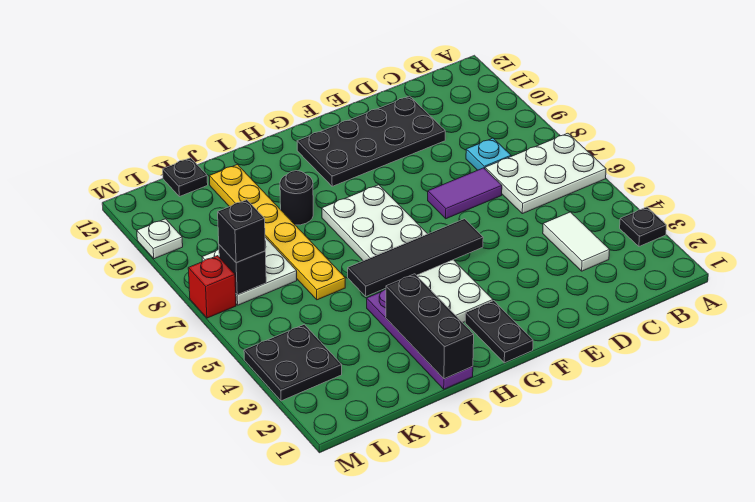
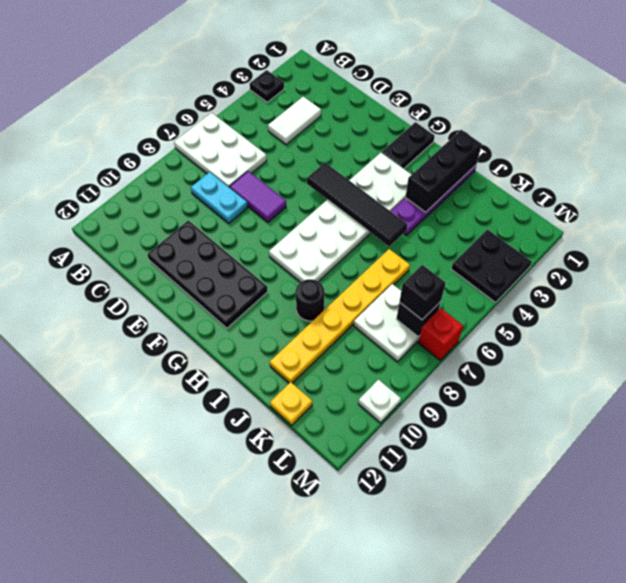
cyan plate C8 level 1 -> cyan plate C8:D8 level 1
black plate K12 level 1 -> yellow plate K12 level 1

